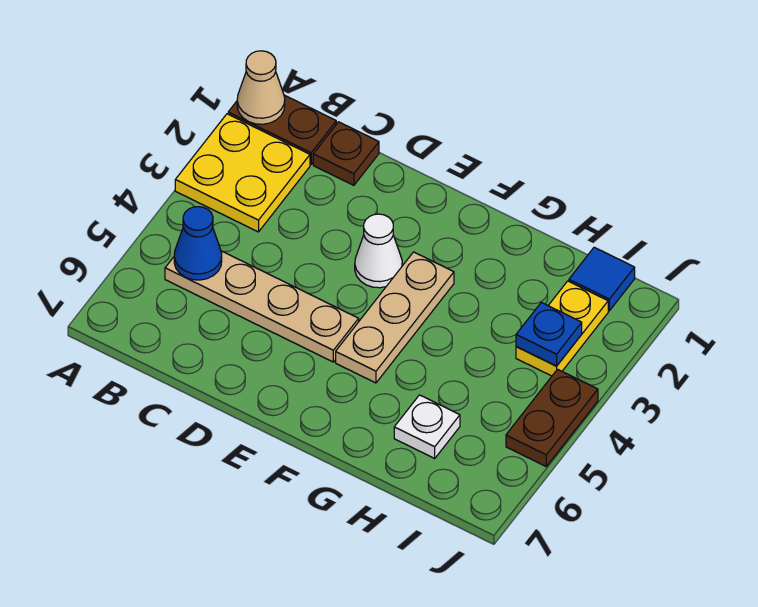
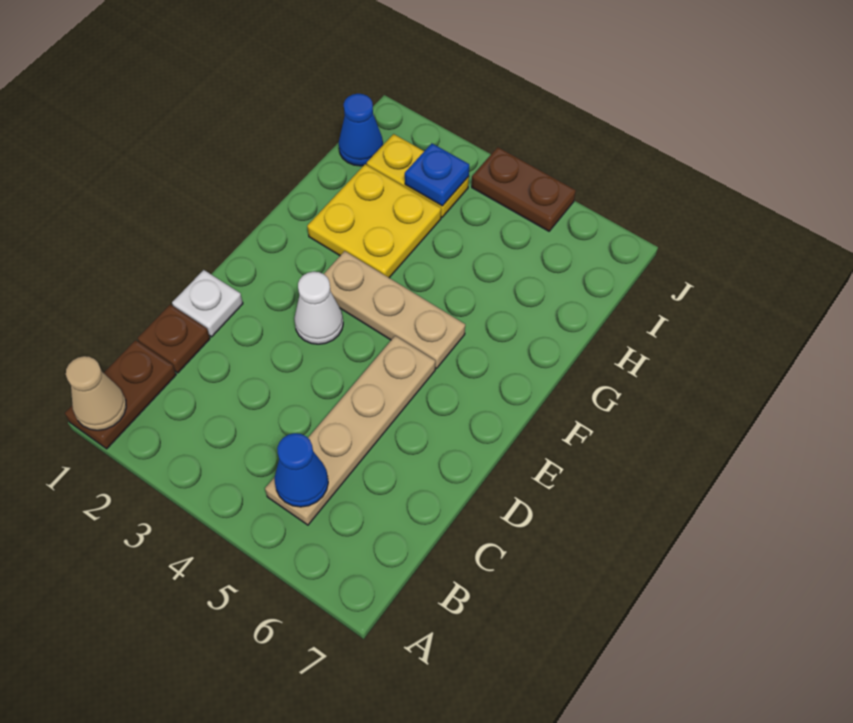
yellow plate A2:B3 level 1 -> yellow plate G2:H3 level 1
white plate H6 level 1 -> white plate D1 level 1
blue tile I1 level 1 -> blue cone I1 level 1

